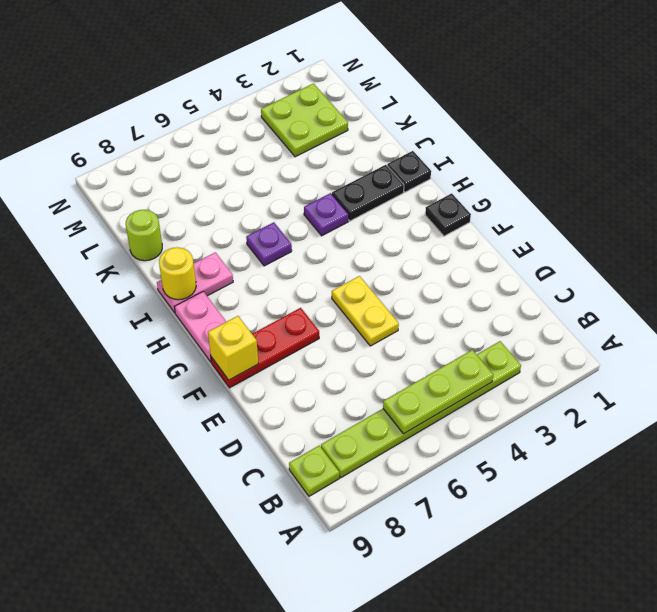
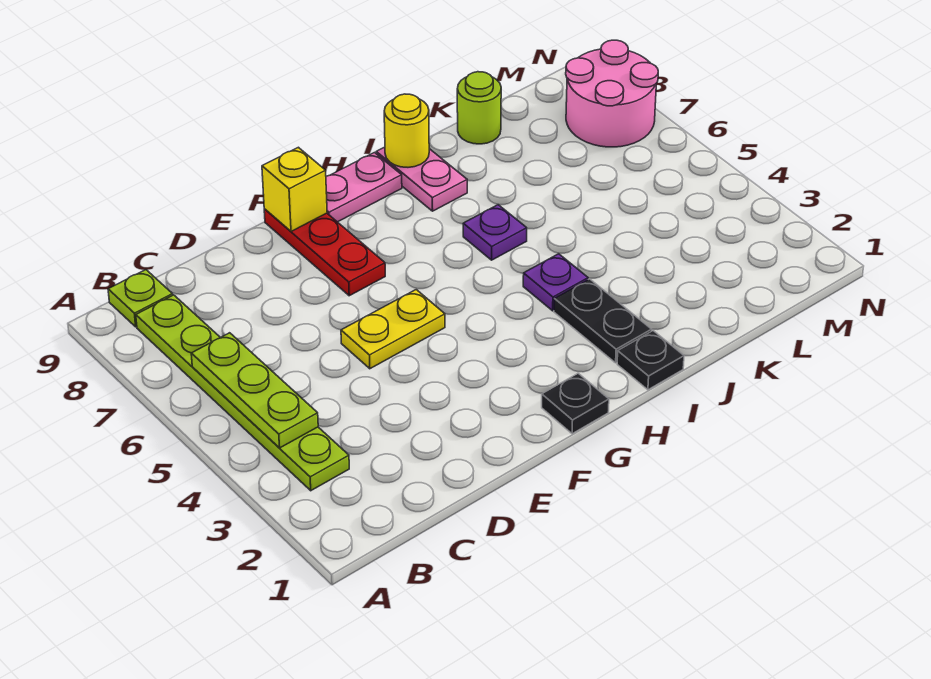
lime plate L2:M3 level 1 -> none
none -> pink round brick M7:N8 level 1

